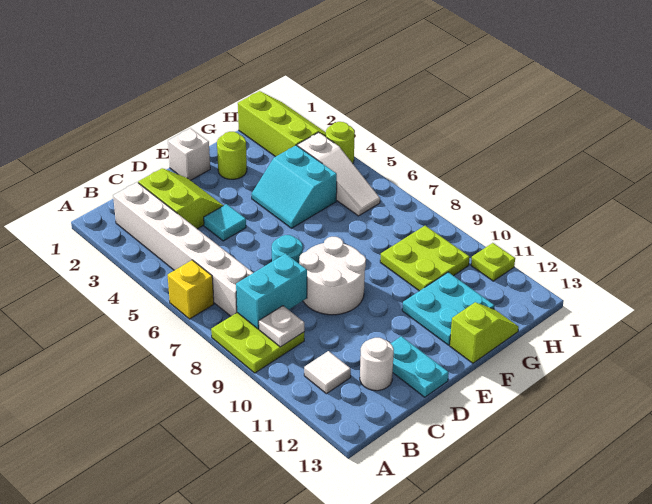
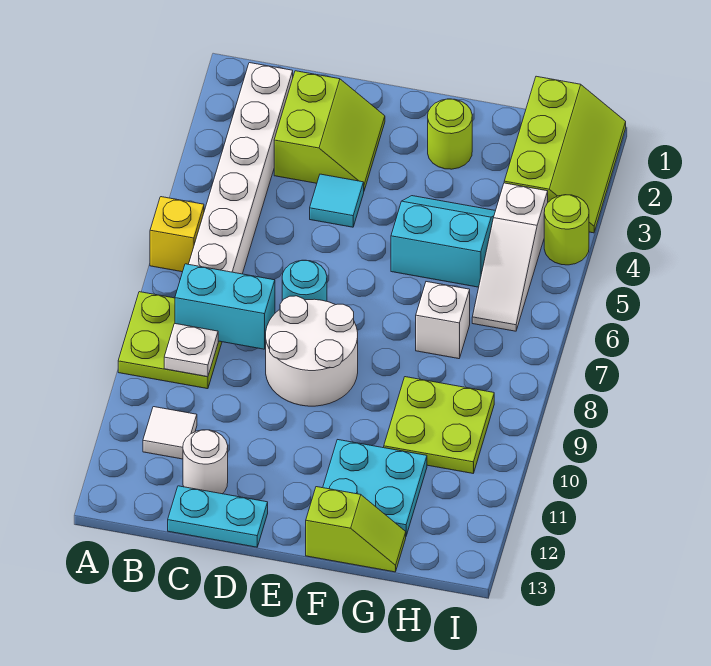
cyan plate D12:D13 level 1 -> cyan plate C13:D13 level 1
white brick E1 level 1 -> white brick G7 level 1
cyan slope F4:G5 level 1 top G -> cyan slope F4:G5 level 1 top 5
lime plate I11 level 1 -> none

